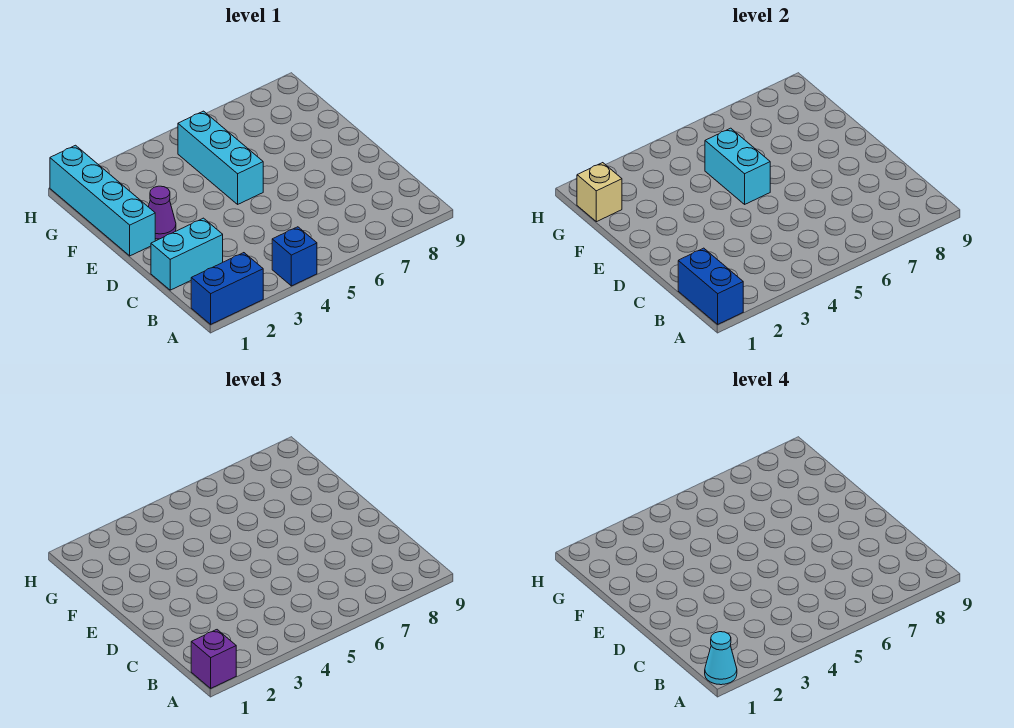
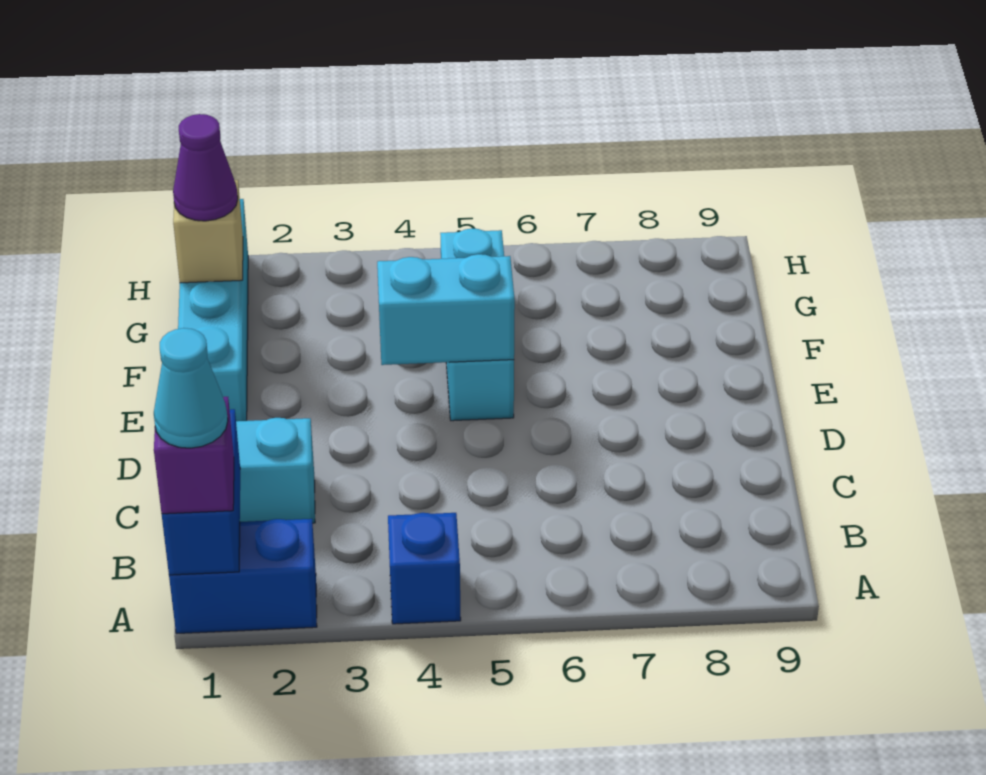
purple cone E2 level 1 -> purple cone G1 level 3
cyan brick E5:F5 level 2 -> cyan brick E4:E5 level 2

